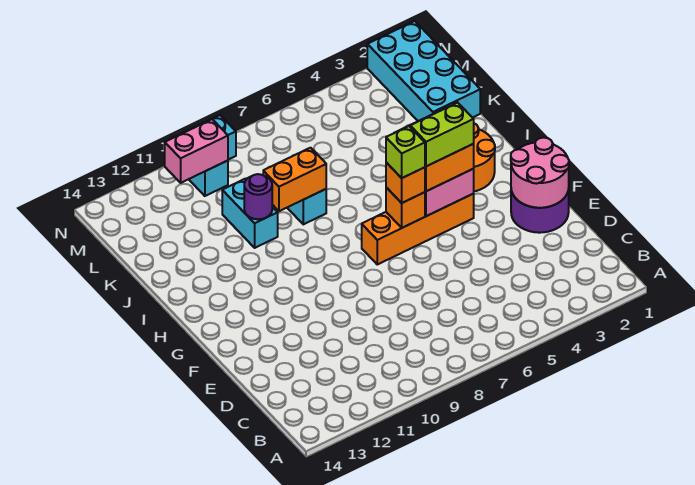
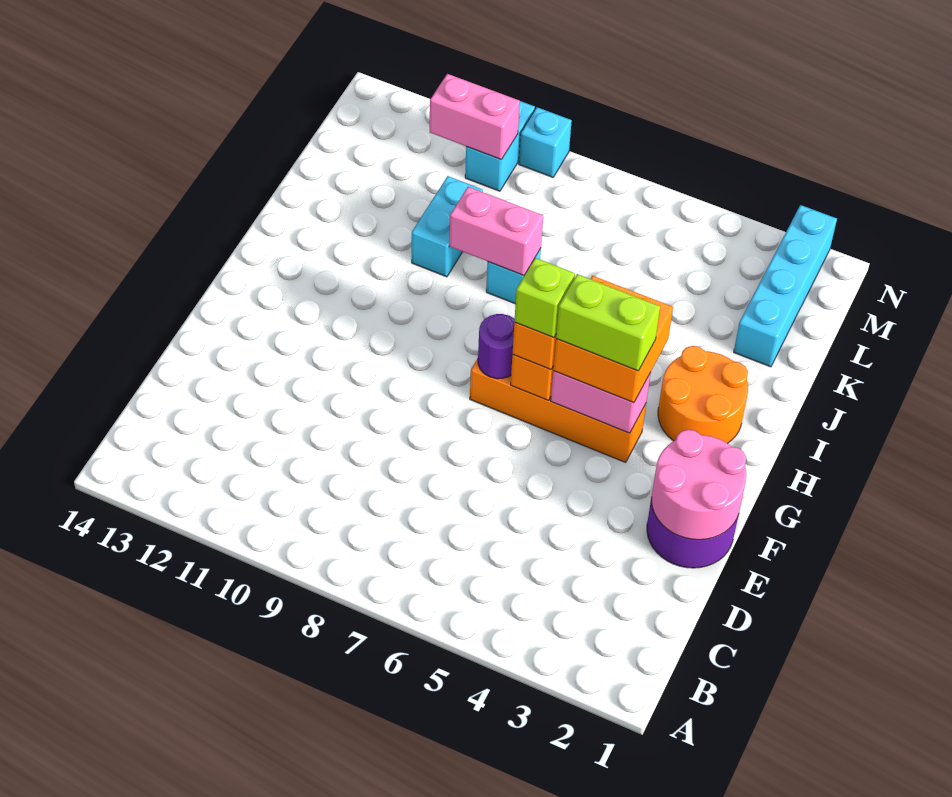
orange brick J8:J9 level 2 -> pink brick J8:J9 level 2
purple round brick J10 level 2 -> purple round brick G7 level 2
cyan brick K1:N2 level 1 -> cyan brick K2:N2 level 1

